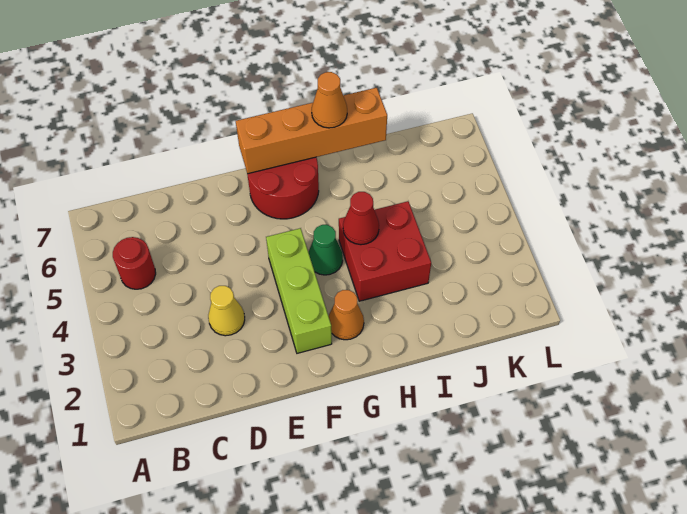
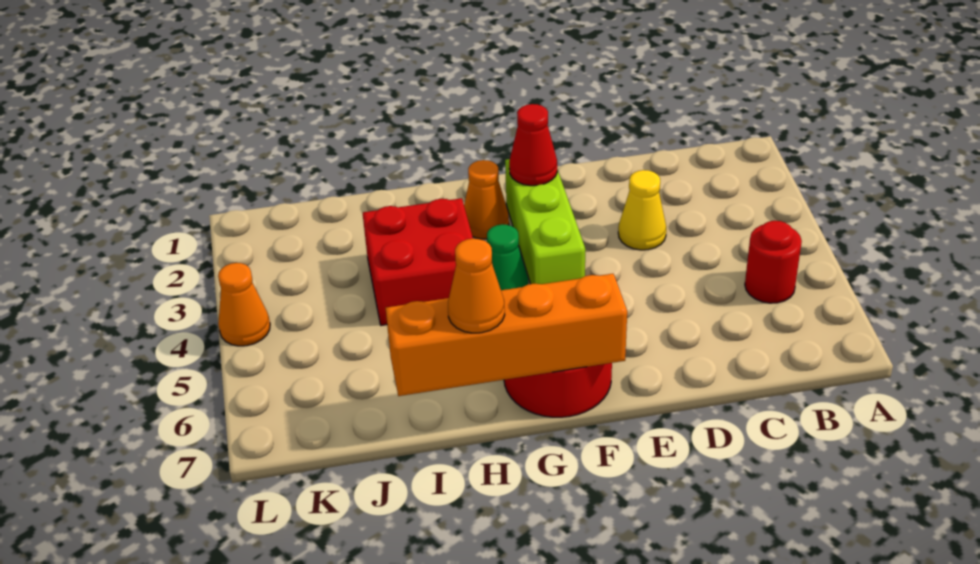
red cone H4 level 2 -> red cone F2 level 2
none -> orange cone L4 level 1

